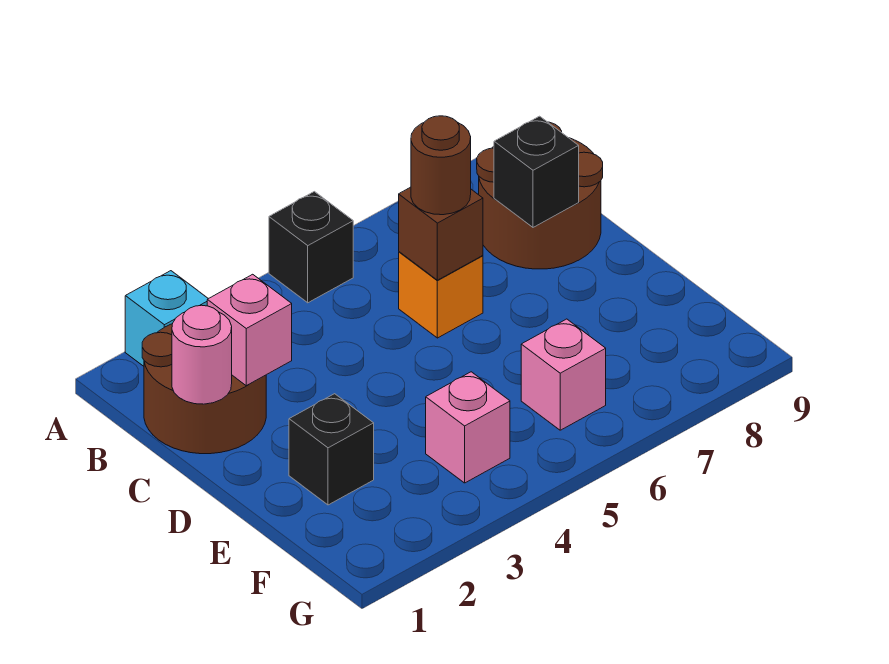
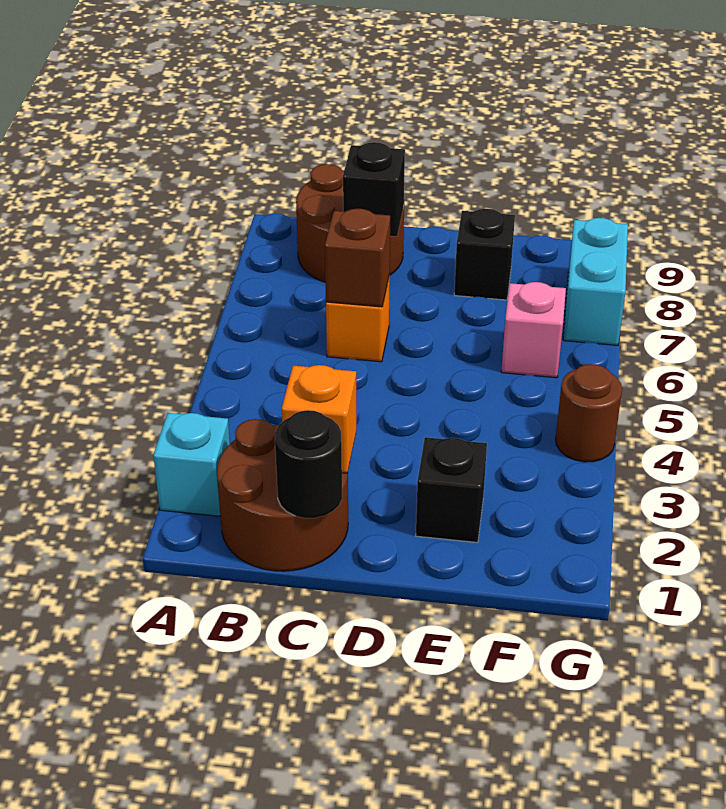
black brick A5 level 1 -> black brick E8 level 1
pink round brick C1 level 2 -> black round brick C1 level 2
pink brick C2 level 2 -> orange brick C2 level 2
brown round brick C6 level 3 -> brown round brick G4 level 1
pink brick F4 level 1 -> none
none -> cyan brick G7:G8 level 1

